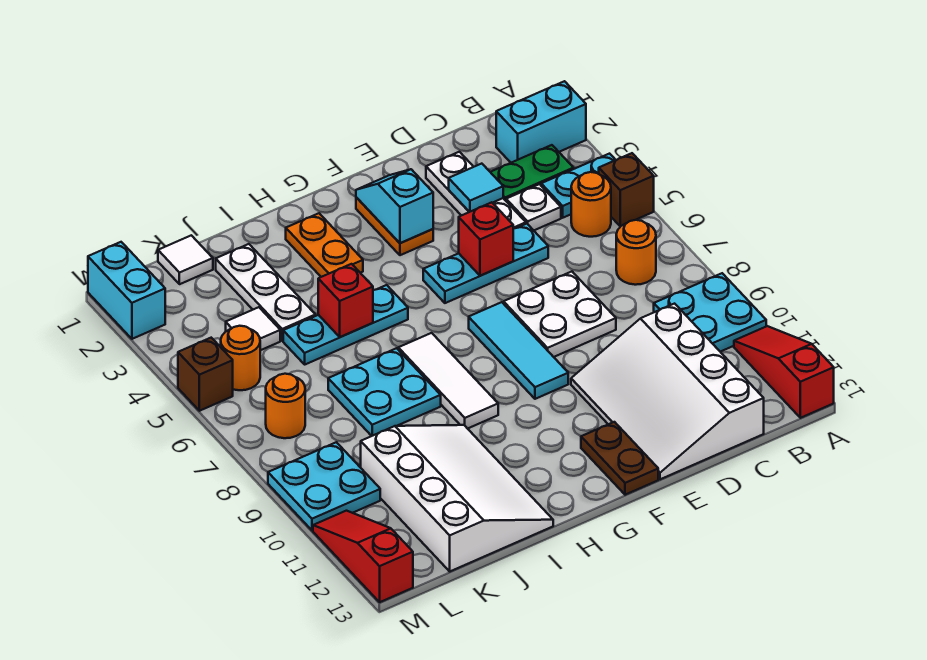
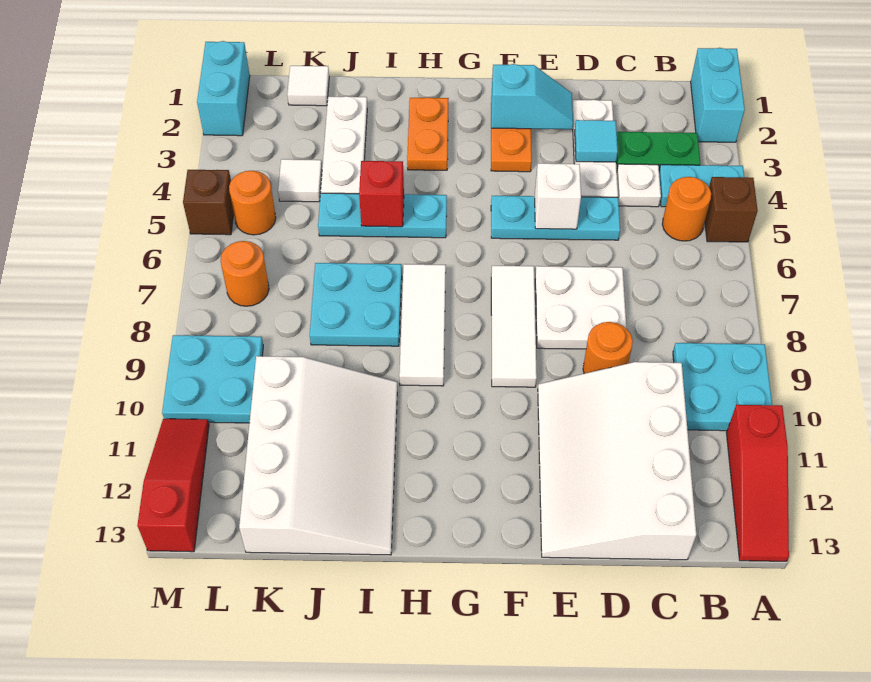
cyan brick A2:B2 level 1 -> cyan brick A1:A2 level 1
red slope A11:A13 level 1 top 13 -> red slope A11:A13 level 1 top 11
orange round brick B7 level 1 -> orange round brick D9 level 1
red brick E5 level 2 -> white brick E5 level 2
cyan slope F2:F3 level 2 top 3 -> cyan slope E2:F2 level 2 top F
cyan tile F7:F9 level 1 -> white tile F7:F9 level 1
brown plate F12:F13 level 1 -> none

